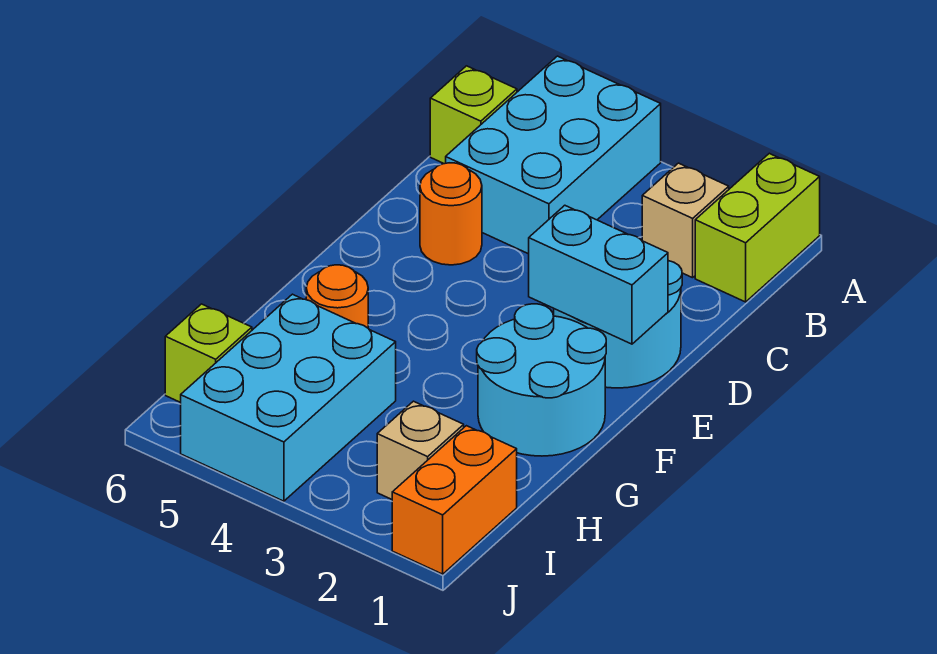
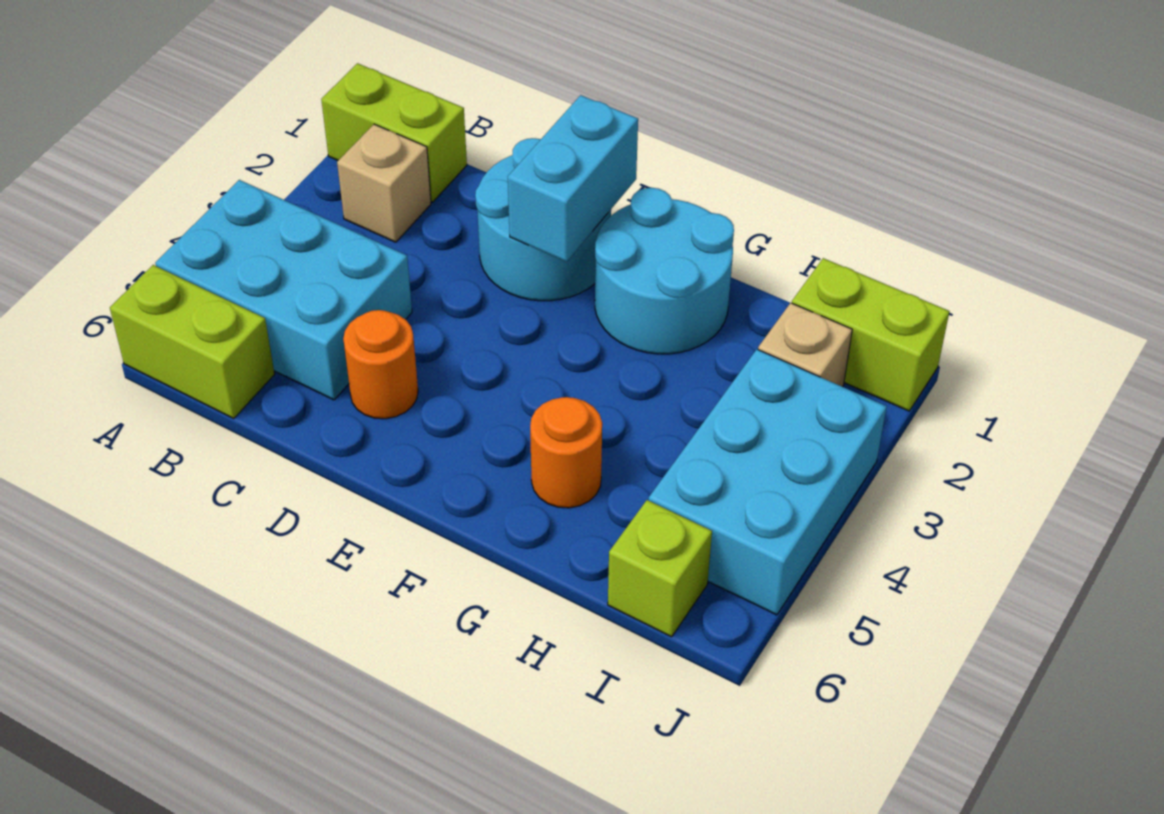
lime brick B6 level 1 -> lime brick A6:B6 level 1
cyan brick H4:J5 level 1 -> cyan brick I3:J5 level 1
orange brick I1:J1 level 1 -> lime brick I1:J1 level 1

